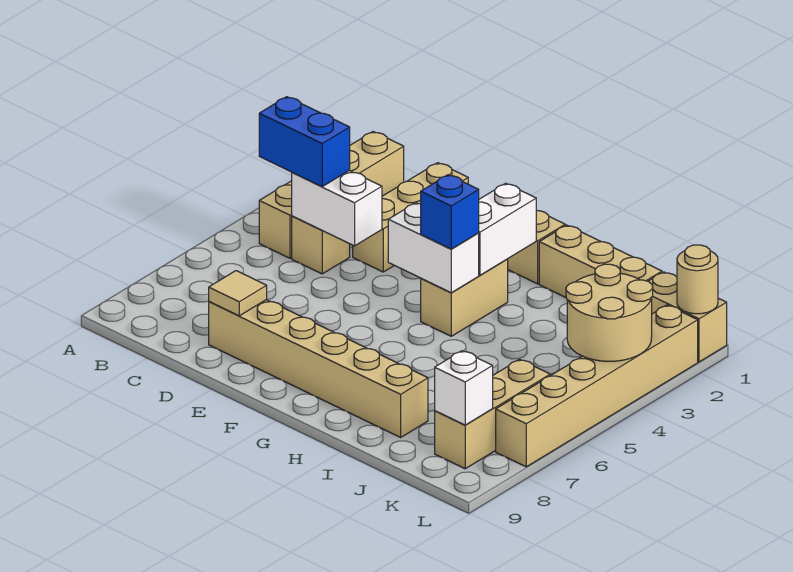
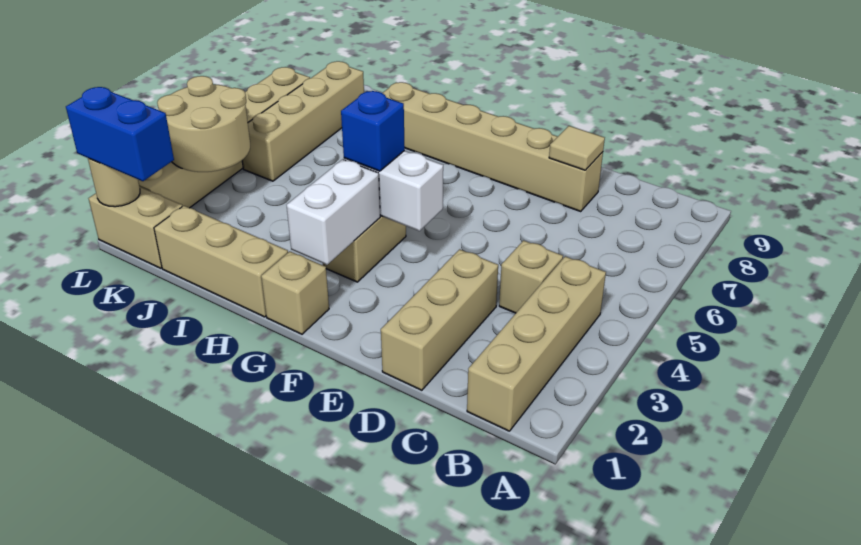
blue brick B4:C4 level 3 -> blue brick K1:L1 level 3
white brick C4:D4 level 2 -> none
tan brick K6:K8 level 1 -> tan brick K5:K8 level 1
white brick K8 level 2 -> none

